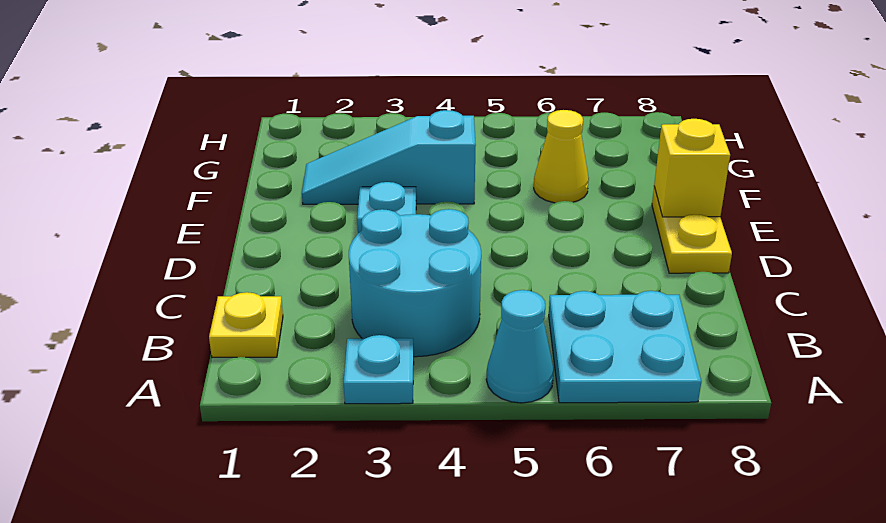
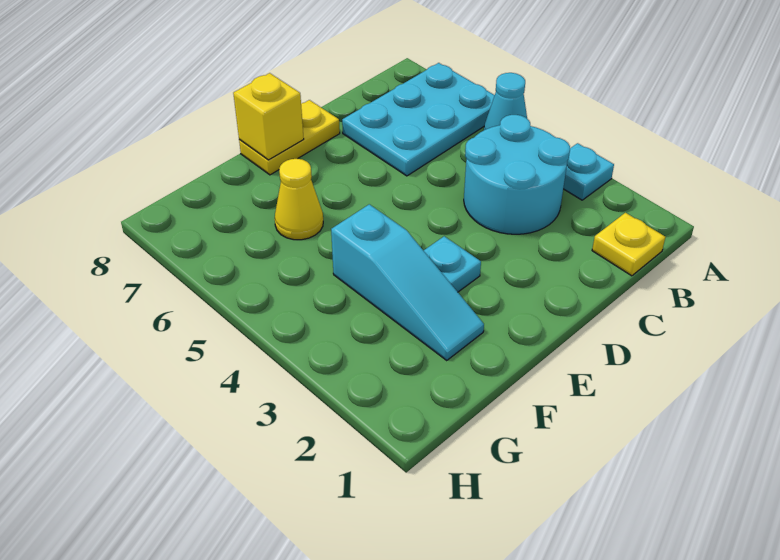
cyan plate A6:B7 level 1 -> cyan plate A6:C7 level 1

